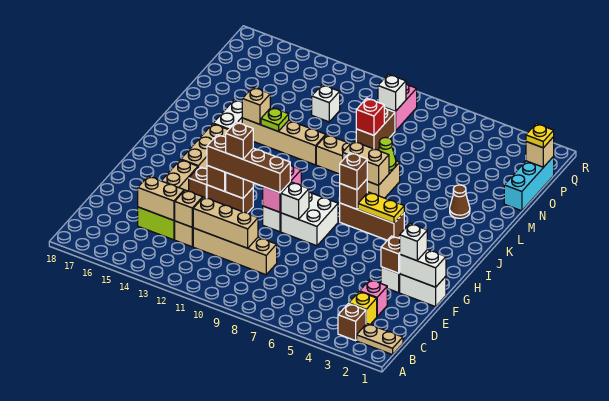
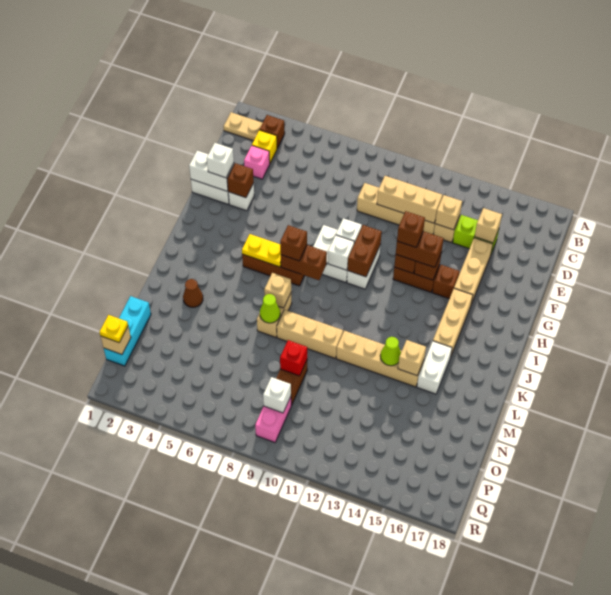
tan brick D14:D15 level 2 -> tan brick D15 level 2
pink brick G10:H10 level 2 -> brown brick G10:H10 level 2
brown brick G10:G13 level 3 -> brown brick G12:G13 level 3
brown brick I7 level 2 -> brown brick I7:I8 level 2
tan brick K7:K8 level 2 -> tan brick K7 level 2
lime plate L13 level 2 -> lime cone L13 level 2
white brick O12 level 1 -> white brick H9 level 2

